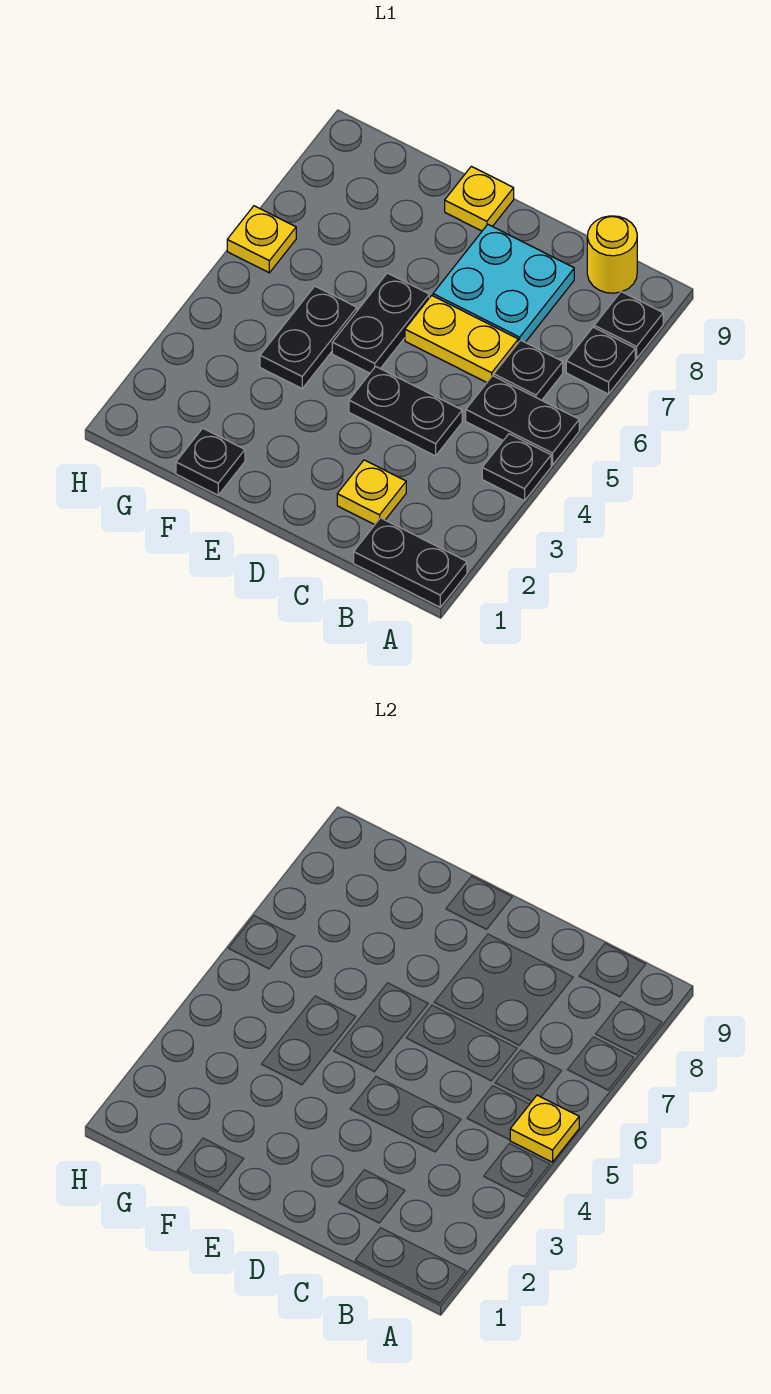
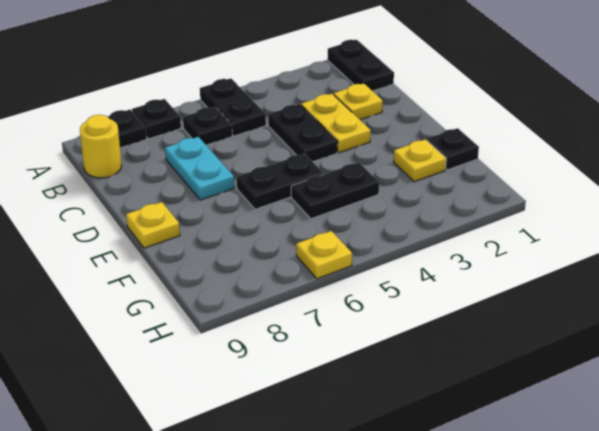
black plate A4 level 1 -> none
yellow plate A5 level 2 -> yellow plate F2 level 1
yellow plate C6:D6 level 1 -> yellow plate C3:D3 level 1
cyan plate C7:D8 level 1 -> cyan plate C7:D7 level 1

